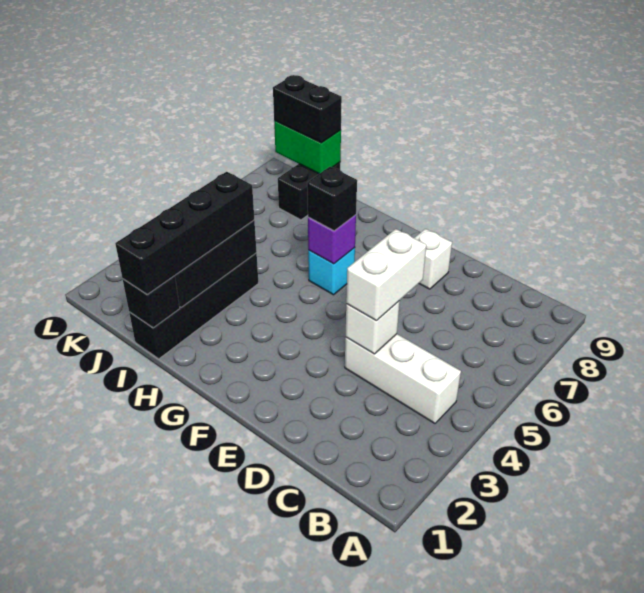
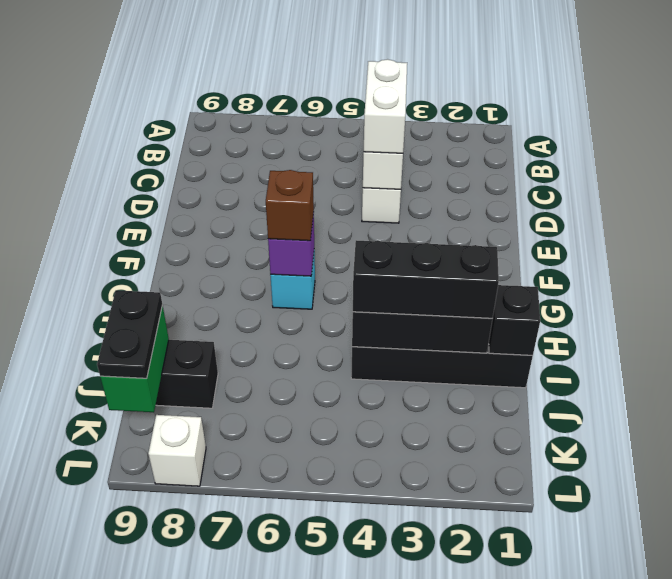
white brick D4:D5 level 3 -> white brick C4:D4 level 3
white brick E8 level 1 -> white brick L8 level 1
black brick G6 level 3 -> brown brick G6 level 3
black brick I1:I4 level 3 -> black brick I2:I4 level 3
black brick J9:K9 level 3 -> black plate J9:K9 level 3

